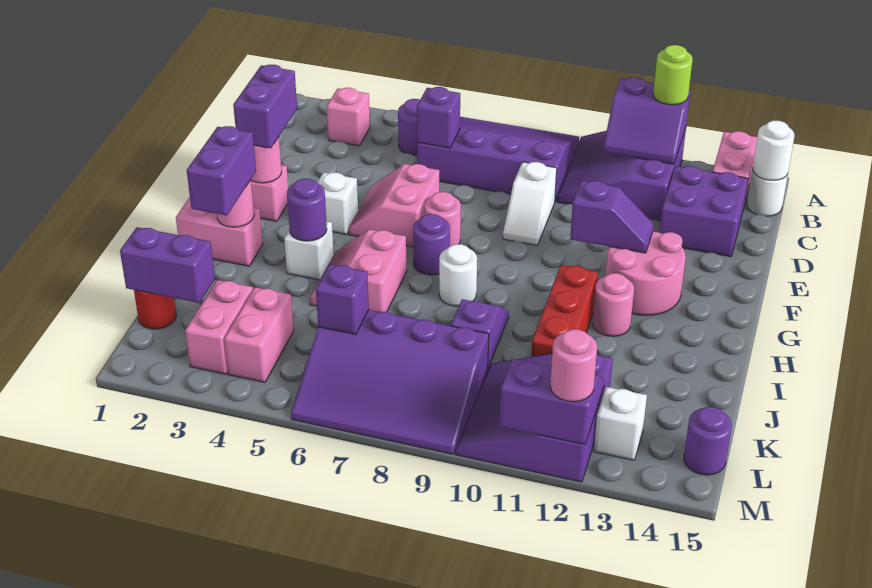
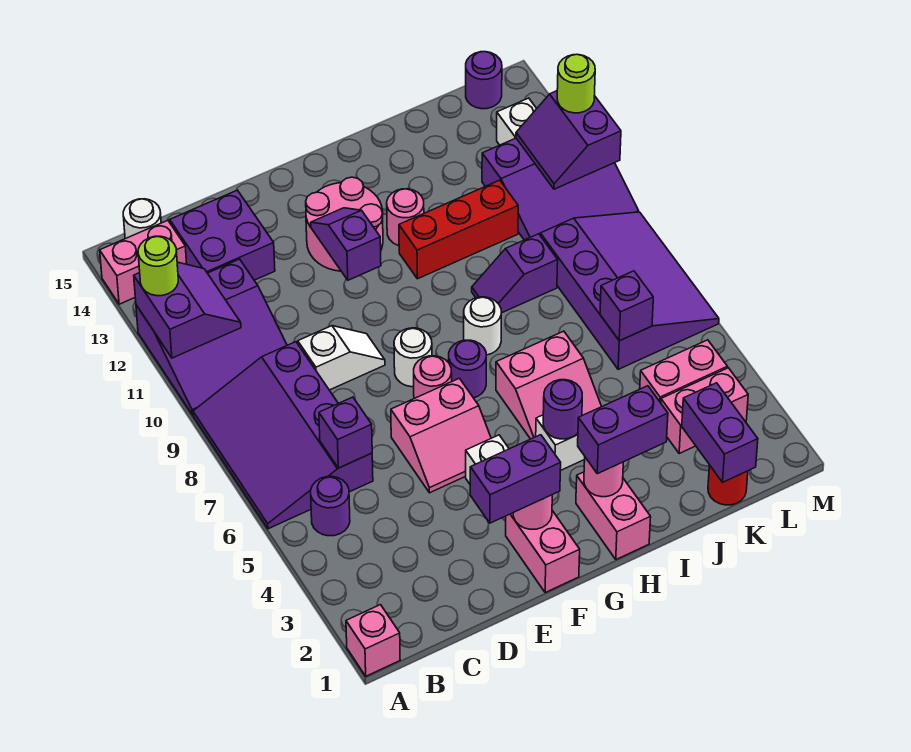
pink brick B3 level 1 -> pink brick A1 level 1
white round brick B15 level 2 -> white round brick F8 level 1
pink round brick M12 level 3 -> lime round brick M12 level 3

